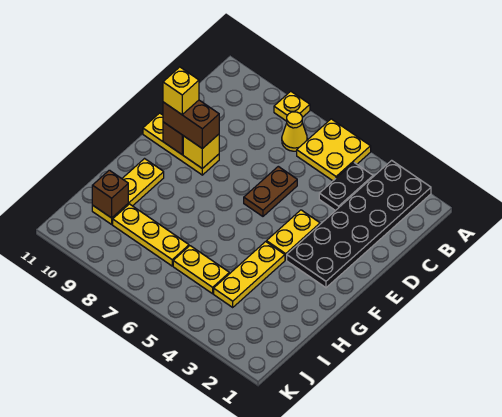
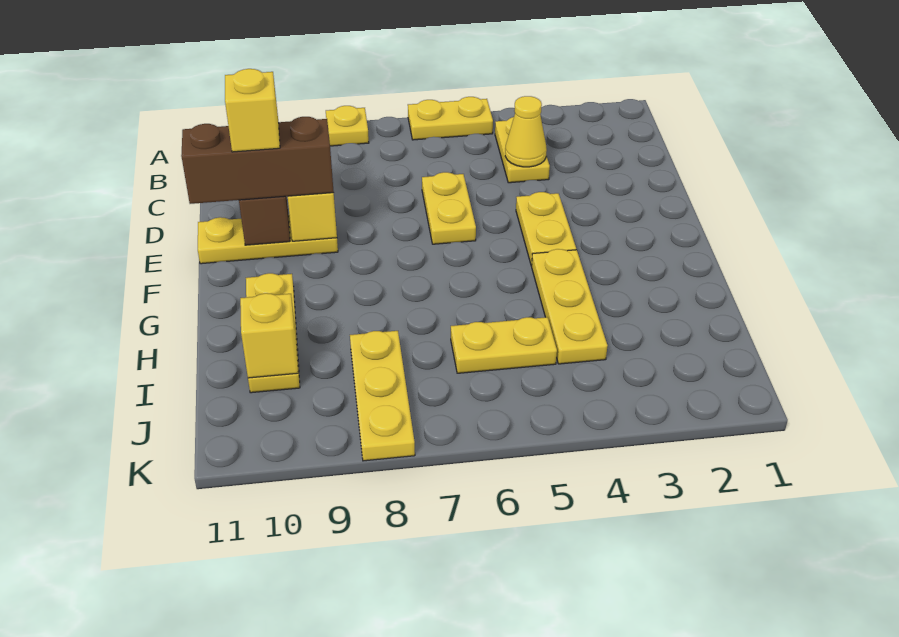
black plate A2:F3 level 1 -> none
yellow plate A5:B6 level 1 -> yellow plate A5:A6 level 1
black plate B4:C4 level 1 -> yellow plate B4:C4 level 1
yellow cone B7 level 1 -> yellow cone C4 level 2
brown plate D6:E6 level 1 -> yellow plate D6:E6 level 1
brown brick E9:E10 level 3 -> brown brick E9:E11 level 3
yellow plate I7:I9 level 1 -> yellow plate I8:K8 level 1
brown brick I10 level 2 -> yellow brick I10 level 2

